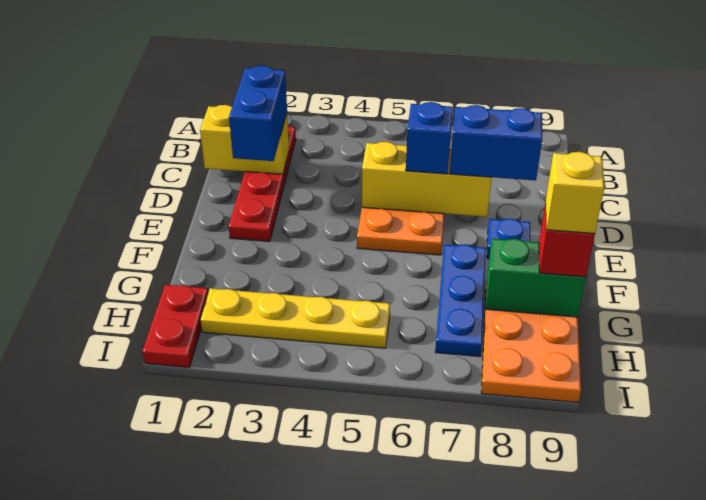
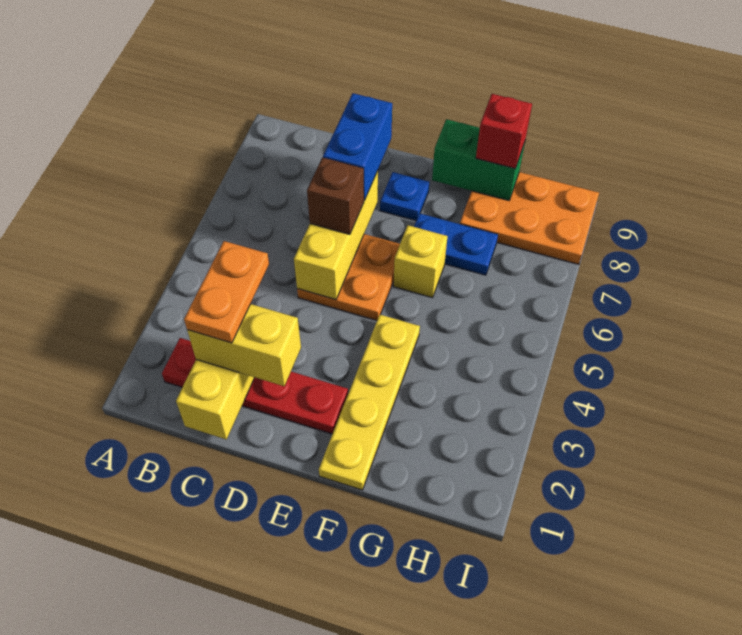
blue brick C2:D2 level 3 -> yellow brick C2:D2 level 3
none -> orange plate C2:C3 level 4
blue brick D6 level 3 -> brown brick D6 level 3
blue plate F7:H7 level 1 -> blue plate F7:G7 level 1
green brick G8:G9 level 2 -> green brick F9:G9 level 2
yellow brick G9 level 4 -> yellow brick F6 level 1
red plate H1:I1 level 1 -> none
yellow plate H2:H5 level 1 -> yellow plate F1:F4 level 1

